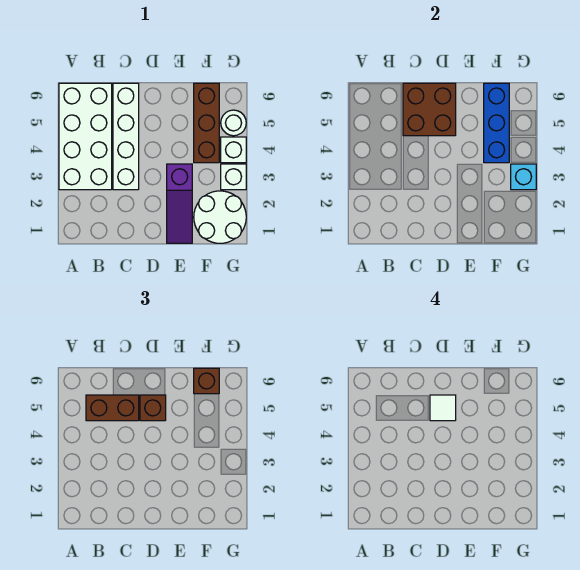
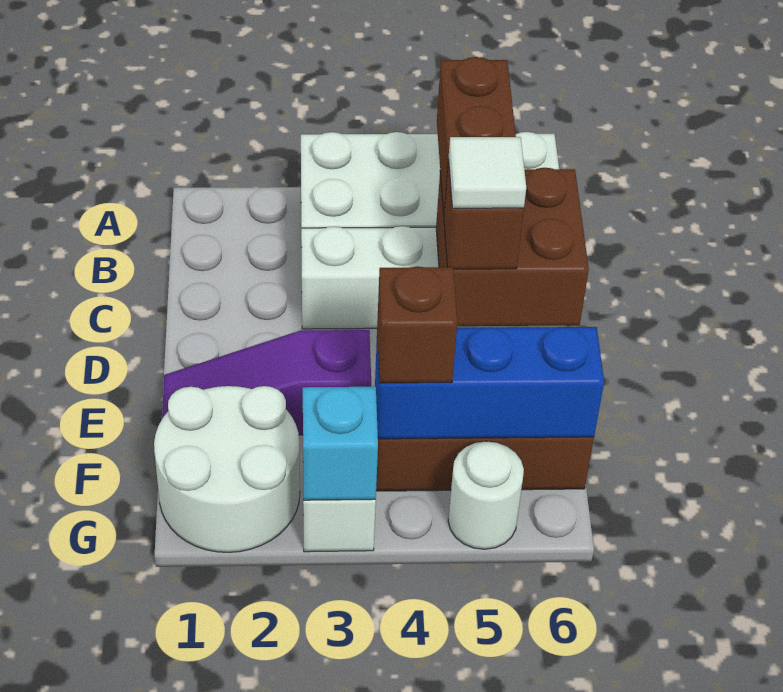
brown brick F6 level 3 -> brown brick F4 level 3
white brick G4 level 1 -> none

